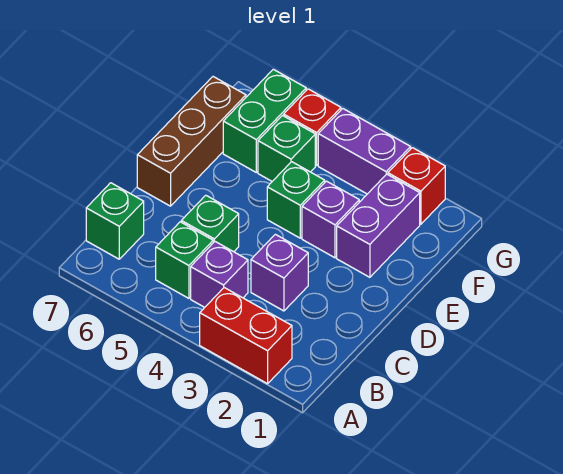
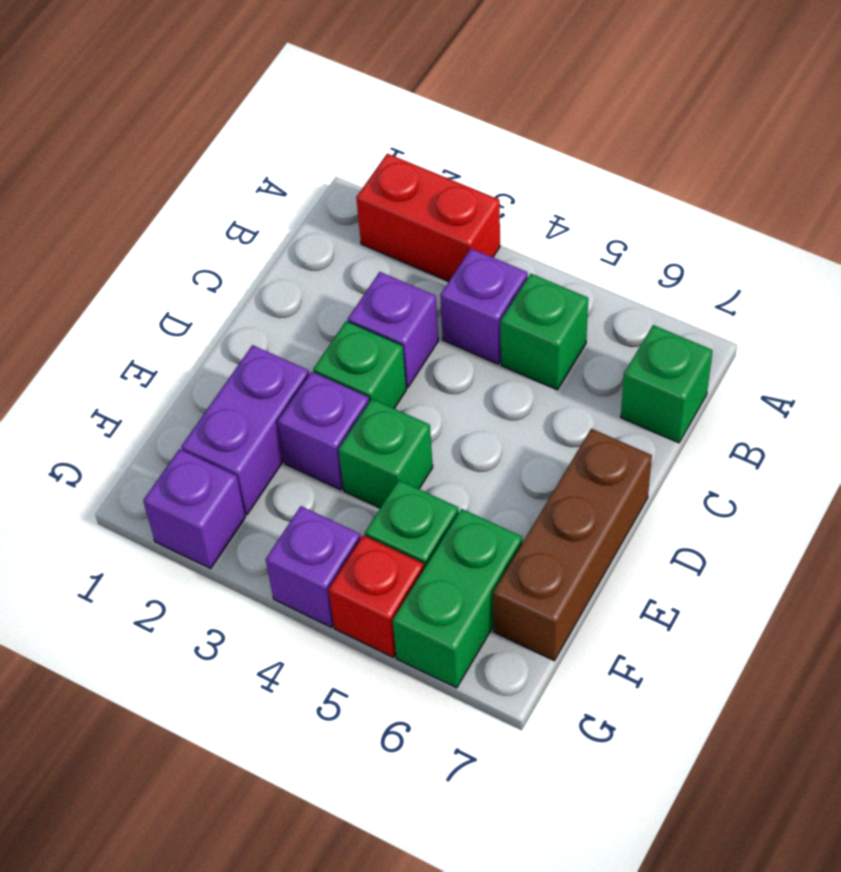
green brick C5 level 1 -> green brick D3 level 1
red brick G2 level 1 -> purple brick G2 level 1
purple brick G3:G4 level 1 -> purple brick G4 level 1

